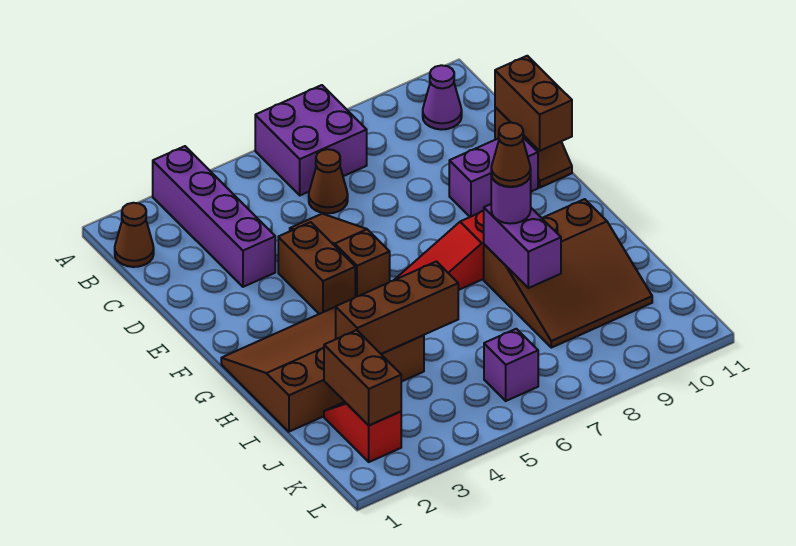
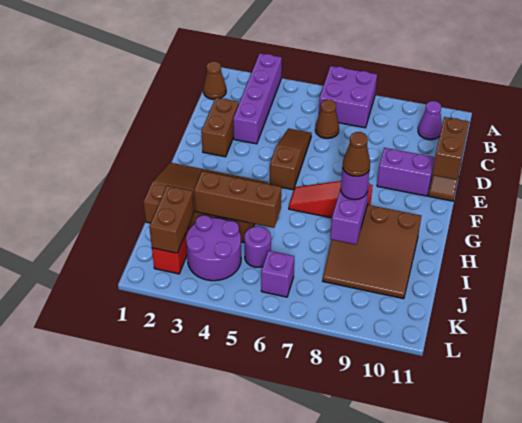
brown brick E4:F4 level 1 -> brown brick D2:E2 level 1
none -> purple round brick J3:K4 level 1
none -> purple round brick J5 level 1

